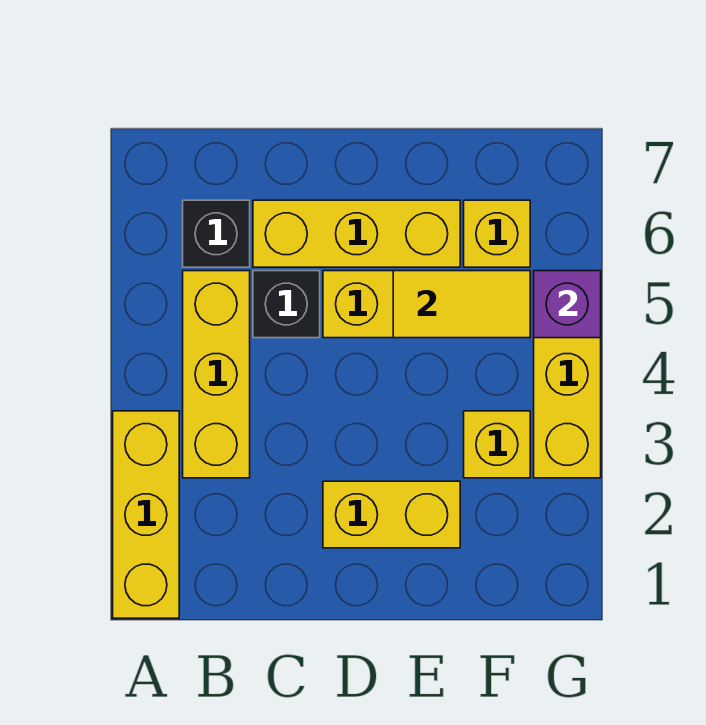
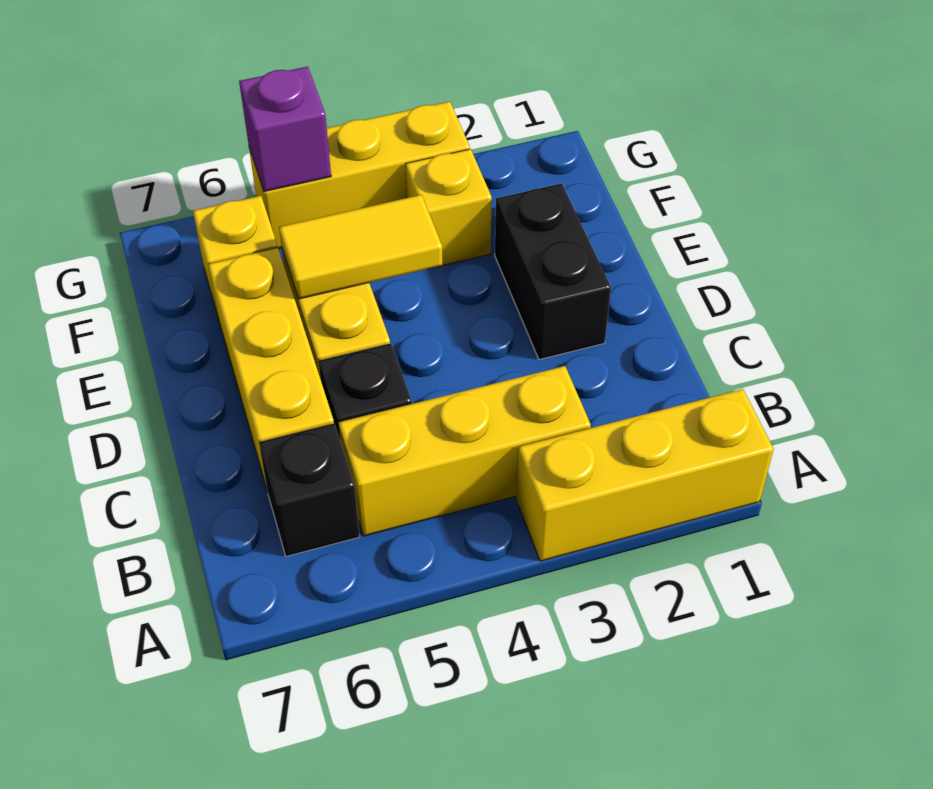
yellow brick D2:E2 level 1 -> black brick D2:E2 level 1
yellow tile E5:F5 level 2 -> yellow tile E4:E5 level 2

